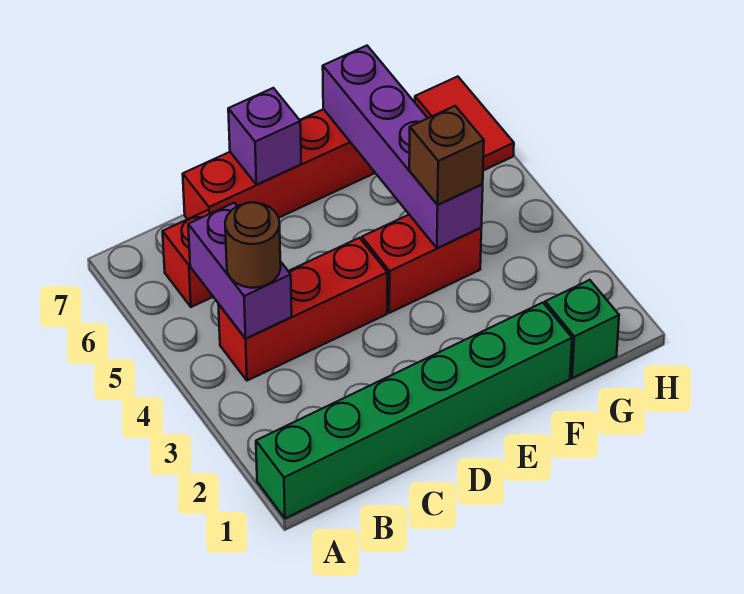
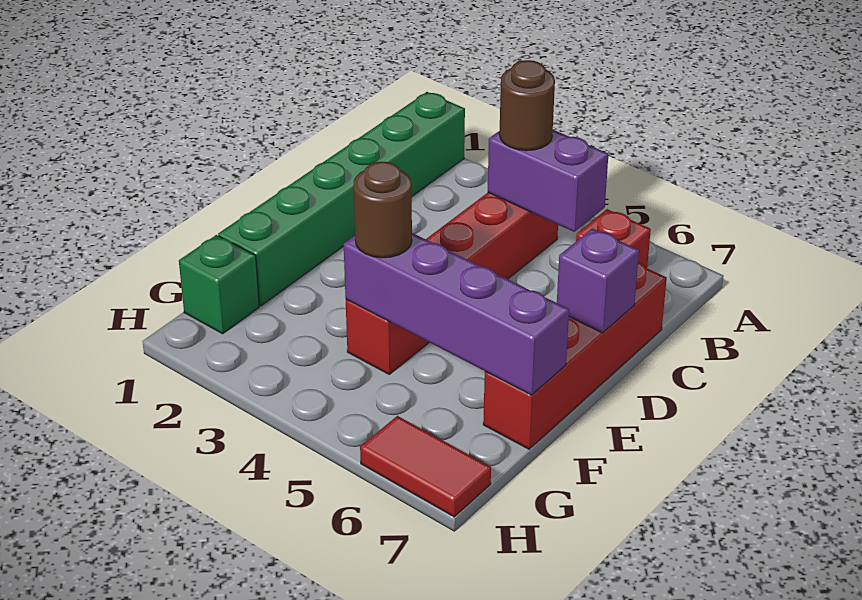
brown brick F4 level 3 -> brown round brick F4 level 3

